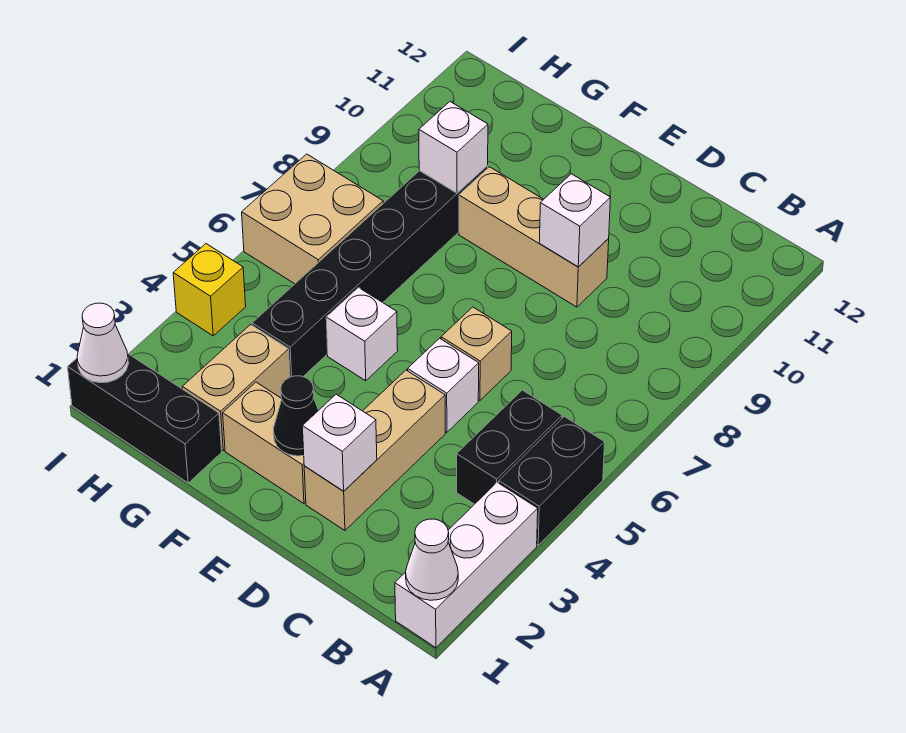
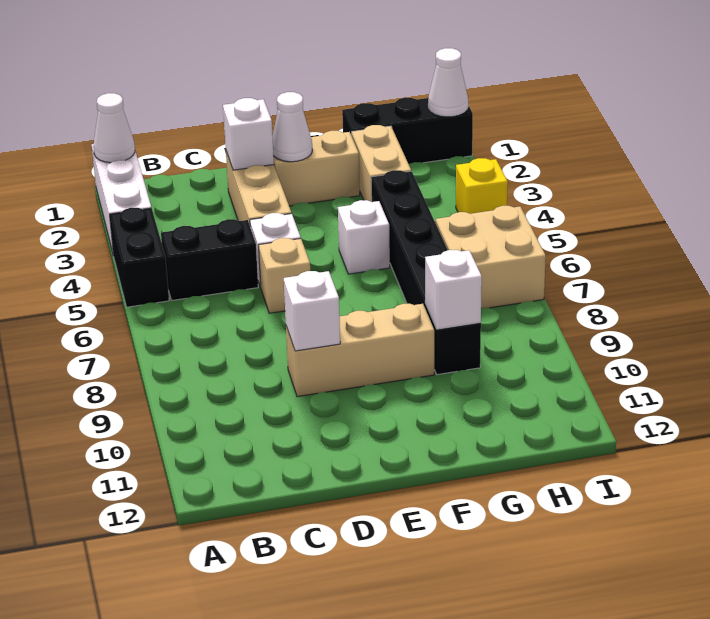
black brick B4:B5 level 1 -> black brick B5:C5 level 1
black cone E2 level 2 -> white cone E2 level 2

